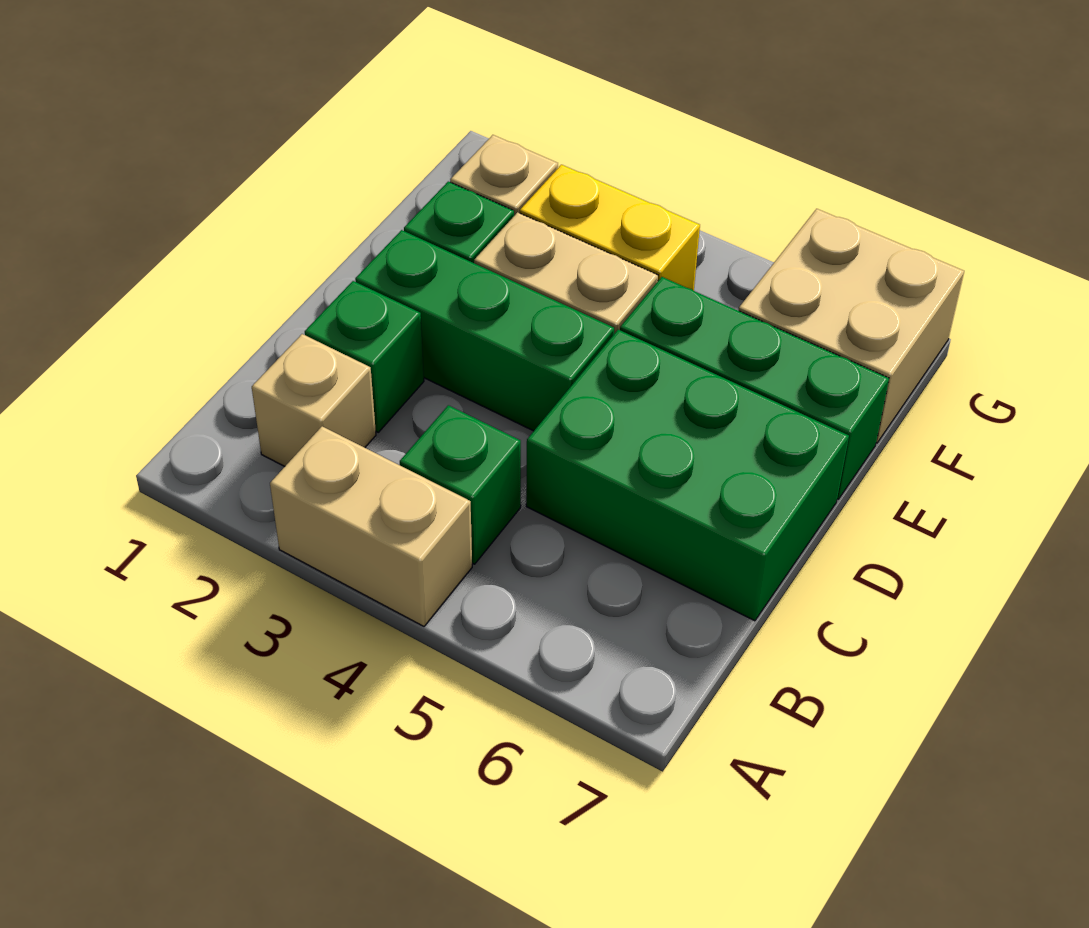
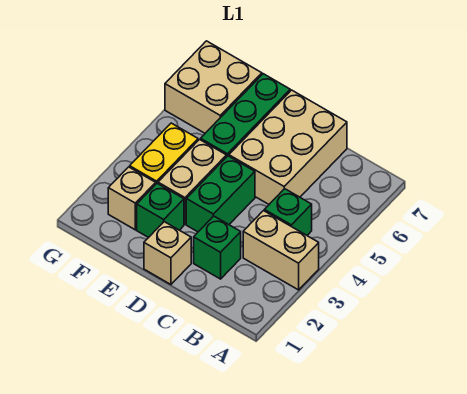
tan brick A3:A4 level 1 -> tan brick A3:B3 level 1
tan brick B2 level 1 -> tan brick D1 level 1
green brick C5:D7 level 1 -> tan brick C5:D7 level 1
green brick D2:D4 level 1 -> green brick D3:D4 level 1

